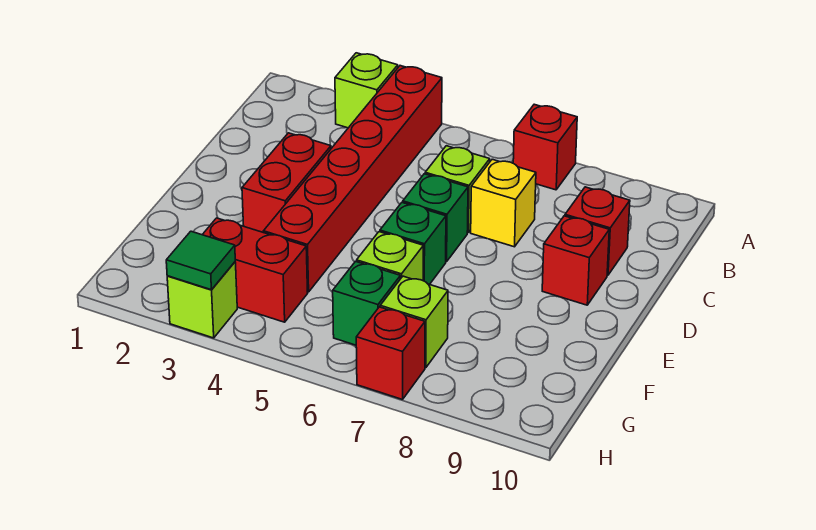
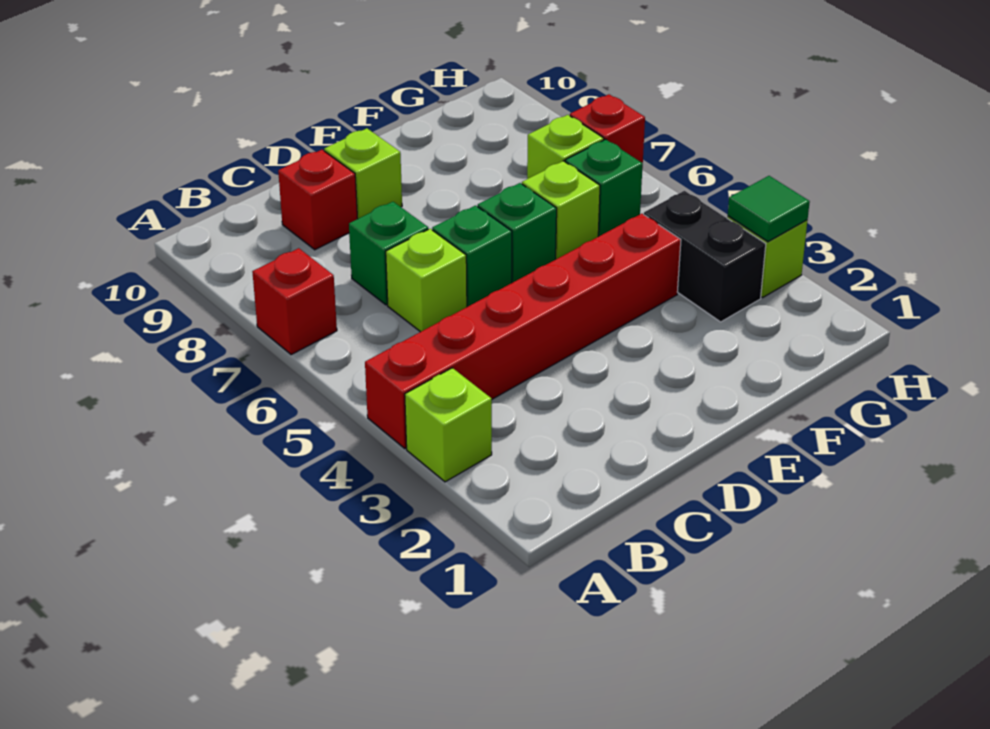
yellow brick C7 level 1 -> green brick C7 level 1
red brick D3:E3 level 1 -> none
red brick D9 level 1 -> lime brick D9 level 1
red brick G3:G4 level 1 -> black brick G3:G4 level 1

